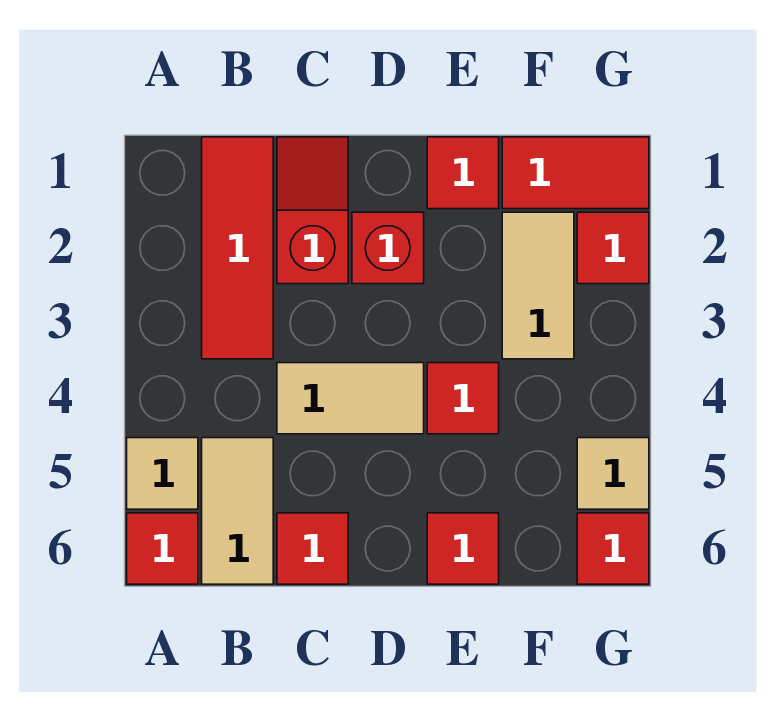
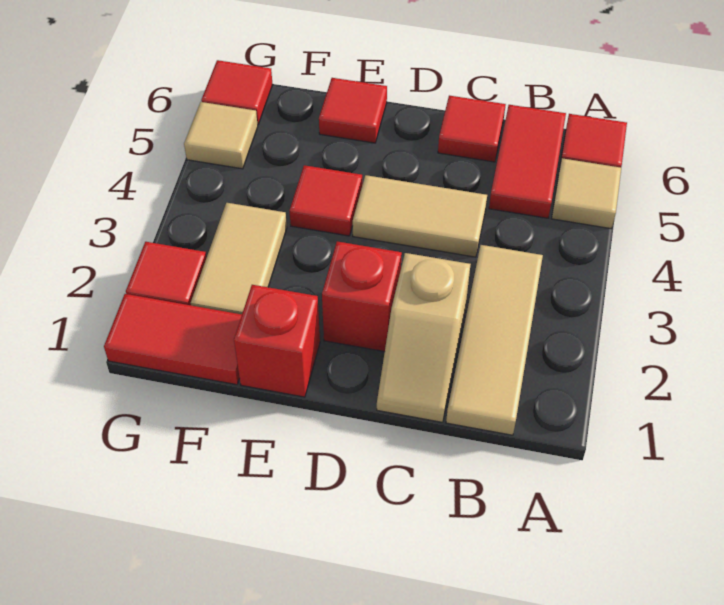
red tile B1:B3 level 1 -> tan tile B1:B3 level 1
tan tile B5:B6 level 1 -> red tile B5:B6 level 1
red slope C1:C2 level 1 top 2 -> tan slope C1:C2 level 1 top 2
red tile E1 level 1 -> red brick E1 level 1

